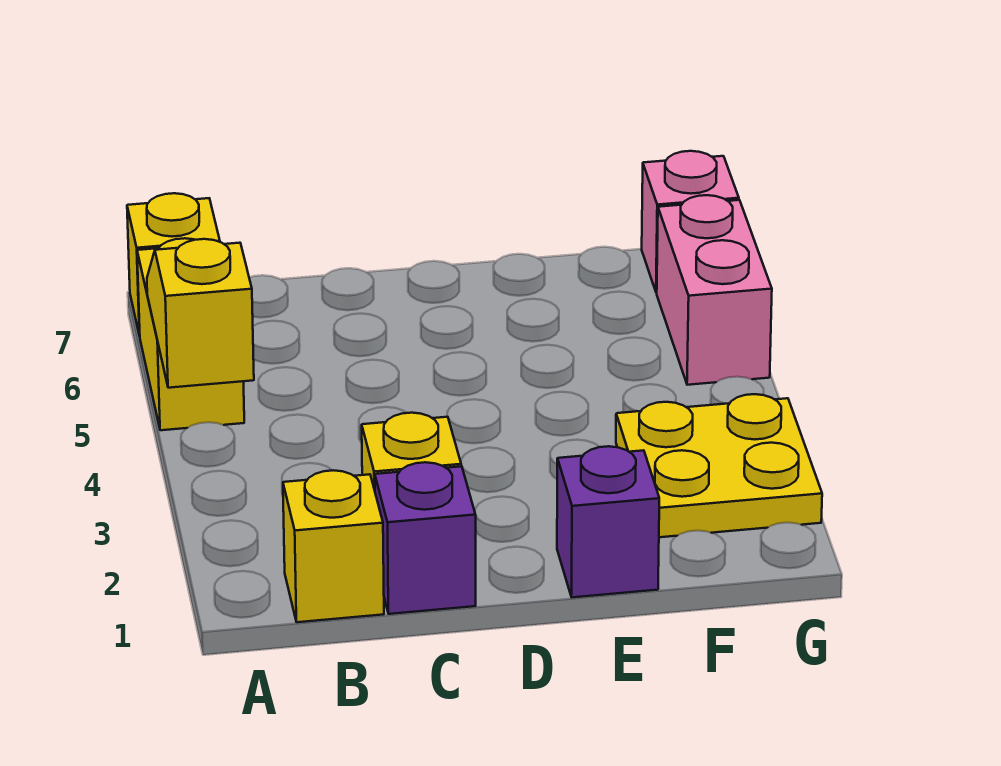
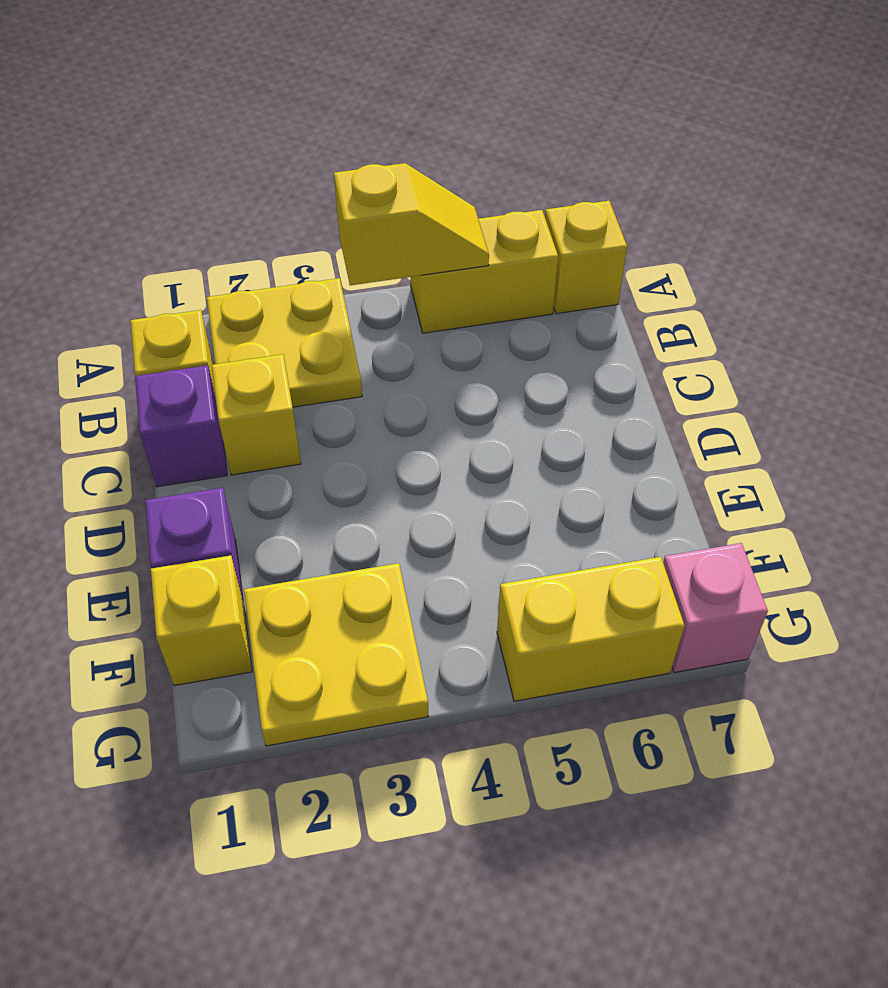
none -> yellow plate A2:B3 level 1
none -> yellow brick F1 level 1
pink brick G5:G6 level 1 -> yellow brick G5:G6 level 1

